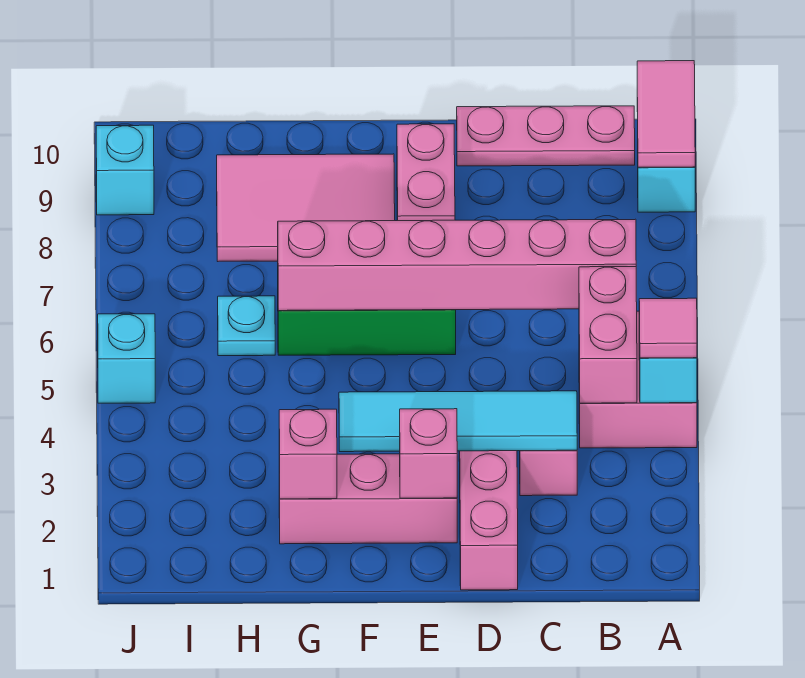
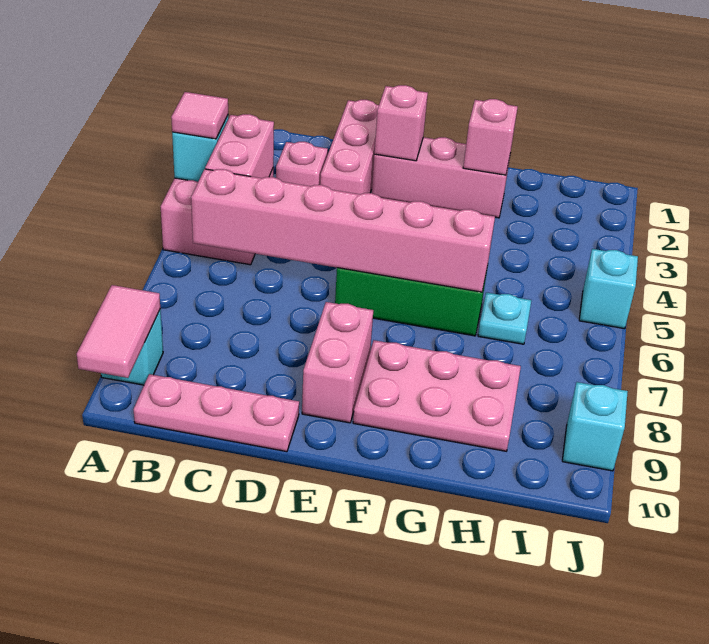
cyan tile C3:F3 level 2 -> none
pink tile F8:H9 level 1 -> pink plate F8:H9 level 1

